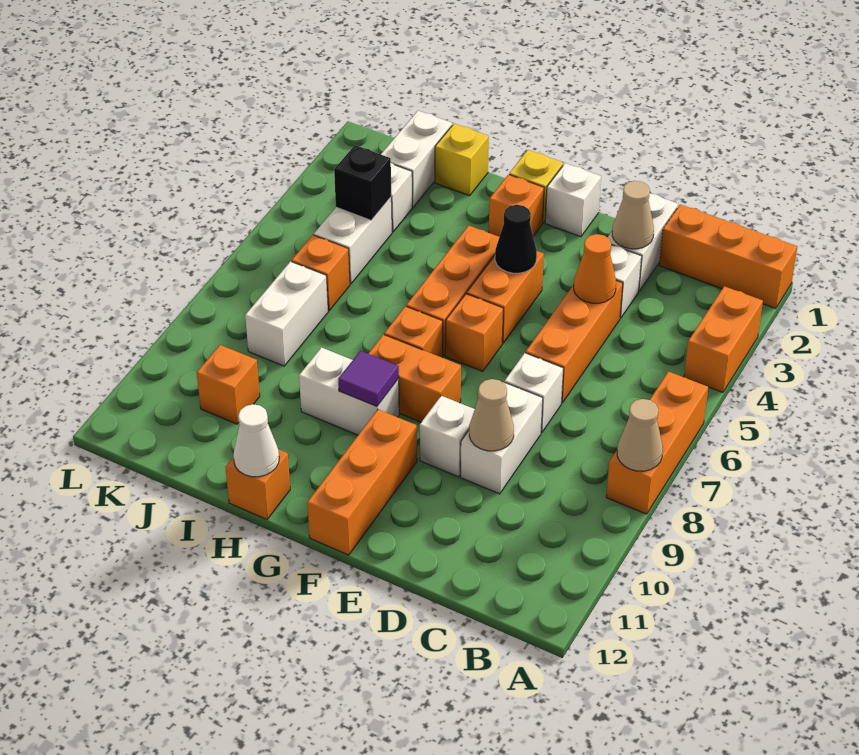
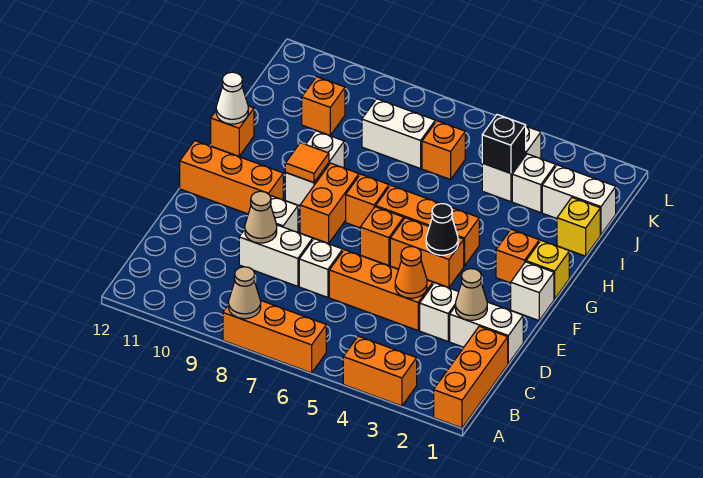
purple tile G9 level 2 -> orange tile G9 level 2
white brick J4:J5 level 1 -> white brick J4:K4 level 1

